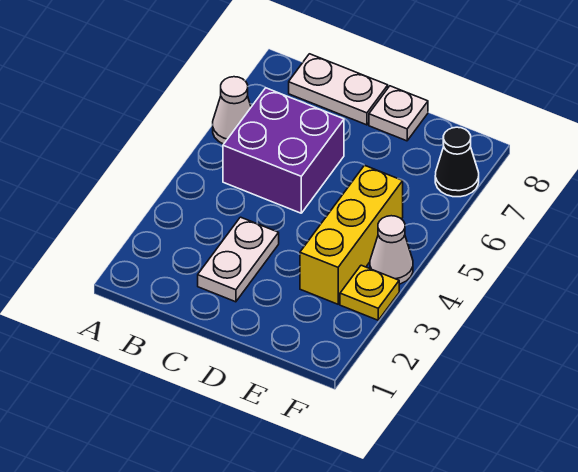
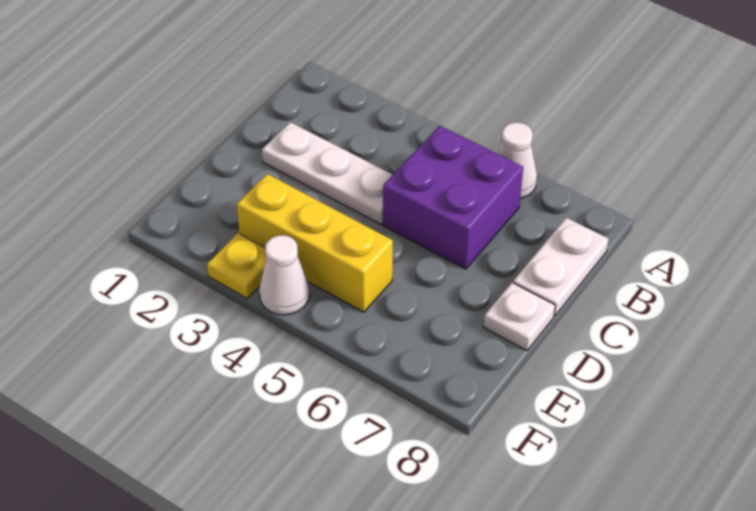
white plate C2:C3 level 1 -> white plate C2:C4 level 1
black cone F7 level 1 -> none

